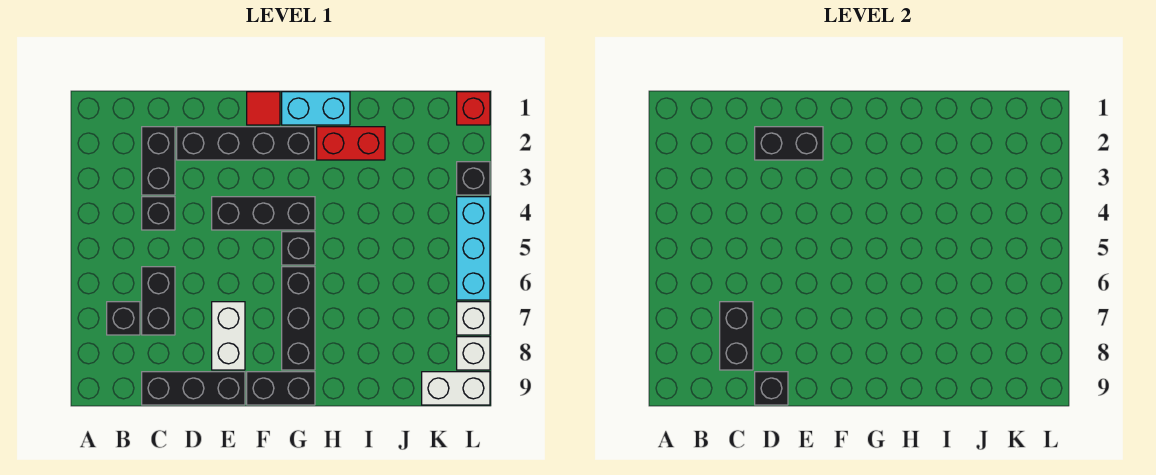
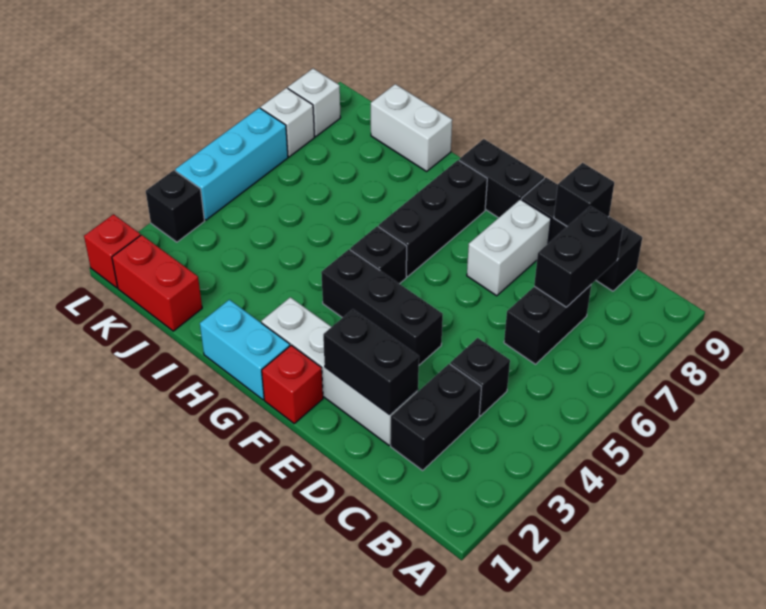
black brick B7 level 1 -> none
black brick D2:G2 level 1 -> white brick D2:G2 level 1
red tile F1 level 1 -> red brick F1 level 1
red brick H2:I2 level 1 -> red brick J1:K1 level 1
white brick K9:L9 level 1 -> white brick I9:J9 level 1

